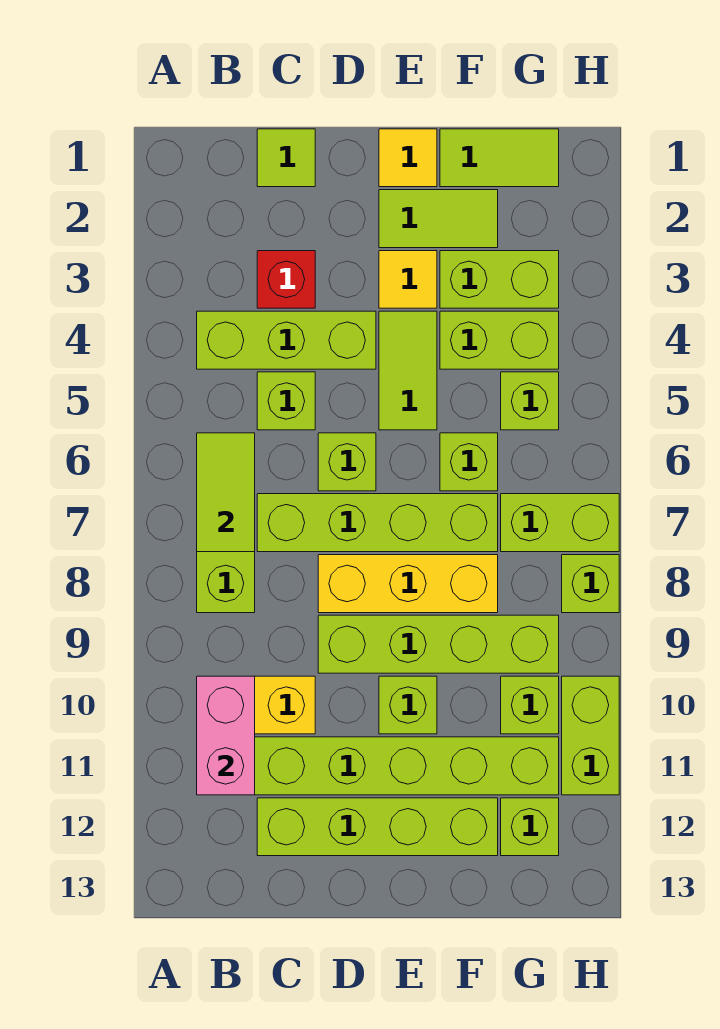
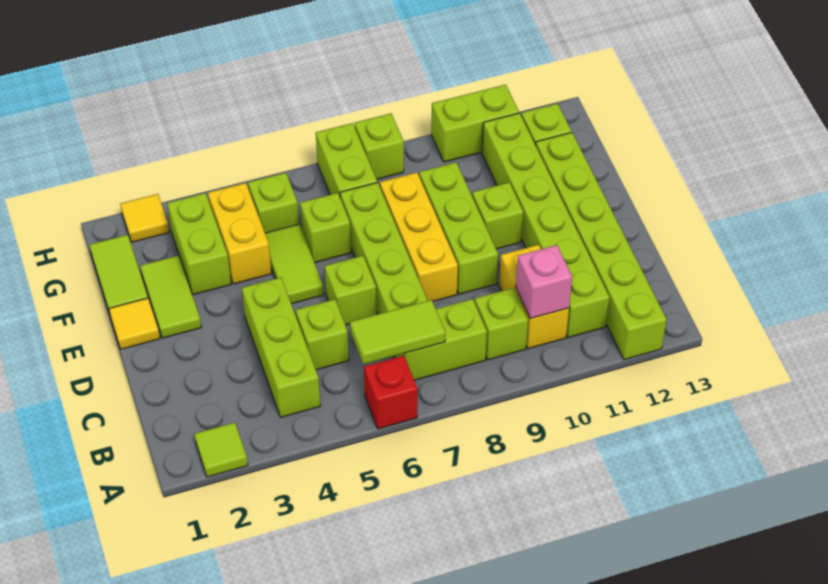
pink brick B10:B11 level 2 -> pink brick B10 level 2
lime tile C1 level 1 -> lime tile A2 level 1
red brick C3 level 1 -> red brick A6 level 1
lime brick C12:F12 level 1 -> lime brick A12:F12 level 1
lime brick D9:G9 level 1 -> lime brick D9:F9 level 1
yellow tile E3 level 1 -> yellow tile H2 level 1
lime tile E4:E5 level 1 -> lime tile E5:F5 level 1
lime brick F4:G4 level 1 -> yellow brick F4:G4 level 1
lime brick G10 level 1 -> lime brick B9 level 1

